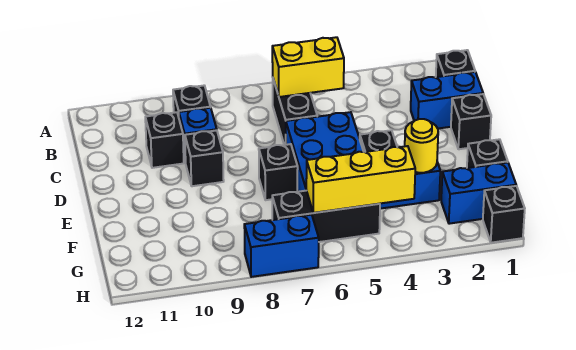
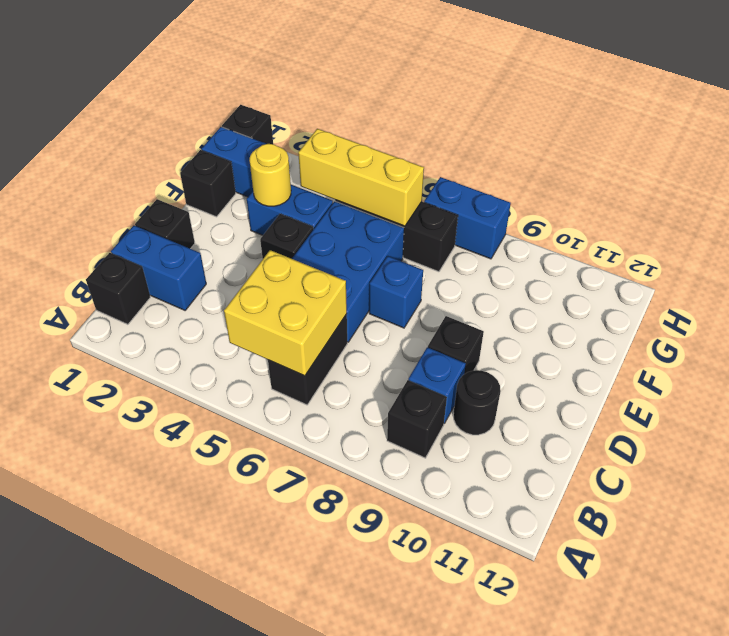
yellow brick B5:B6 level 2 -> yellow brick B5:C6 level 2
black brick C10 level 1 -> black round brick C10 level 1
black brick E7 level 1 -> blue brick E7 level 1

